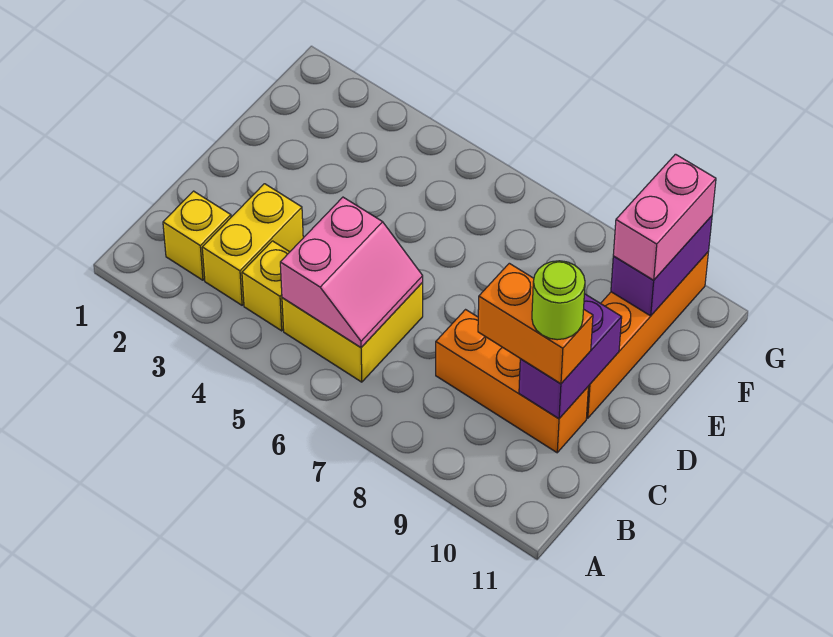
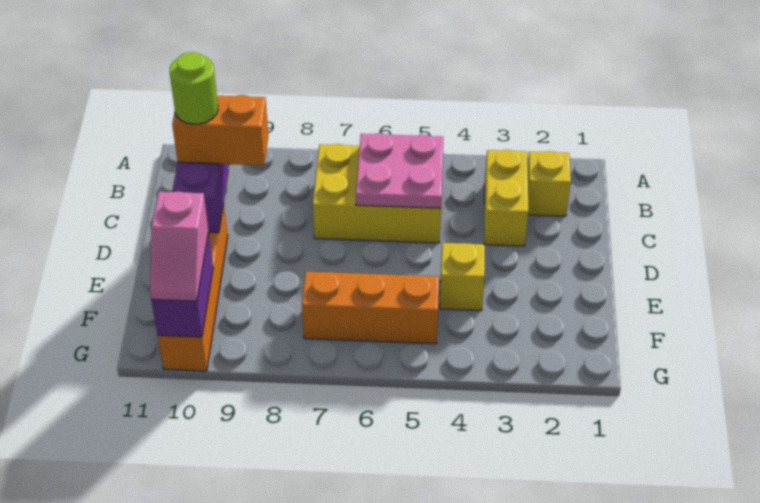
yellow brick B4 level 1 -> yellow brick E4 level 1
yellow brick B5:C6 level 1 -> yellow brick B5:C7 level 1
pink slope B5:C6 level 2 top 5 -> pink plate B5:C6 level 2
orange brick C8:C10 level 1 -> orange brick F5:F7 level 1
pink brick F10:G10 level 3 -> pink slope F10:G10 level 3 top F

